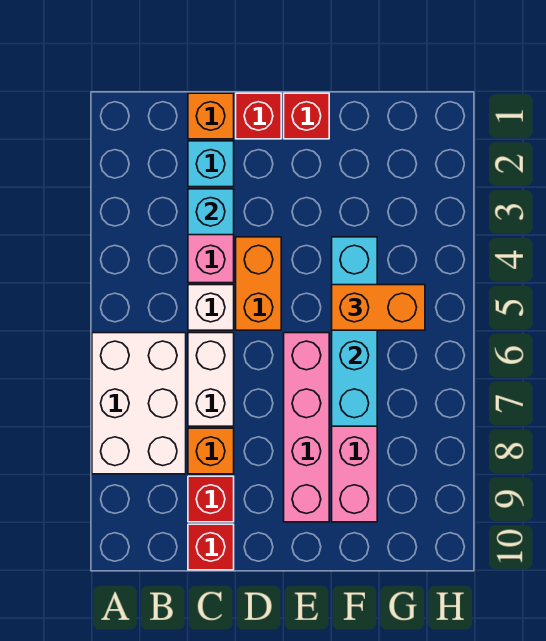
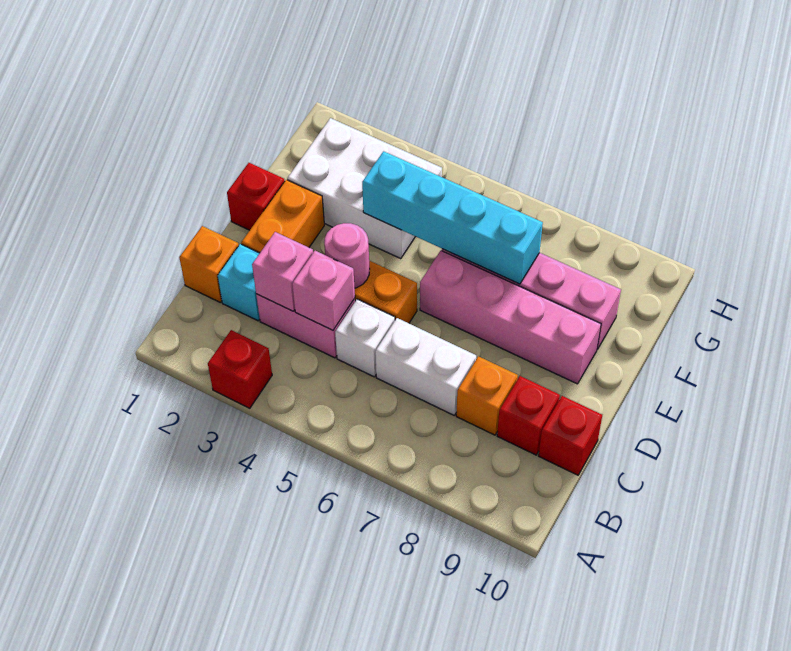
white brick A6:B8 level 1 -> white brick F2:G4 level 1
cyan brick C3 level 2 -> pink brick C3 level 2
none -> pink brick C4 level 2
red brick D1 level 1 -> red brick A3 level 1
none -> pink round brick D4 level 2
orange brick F5:G5 level 3 -> orange brick D2:E2 level 1

